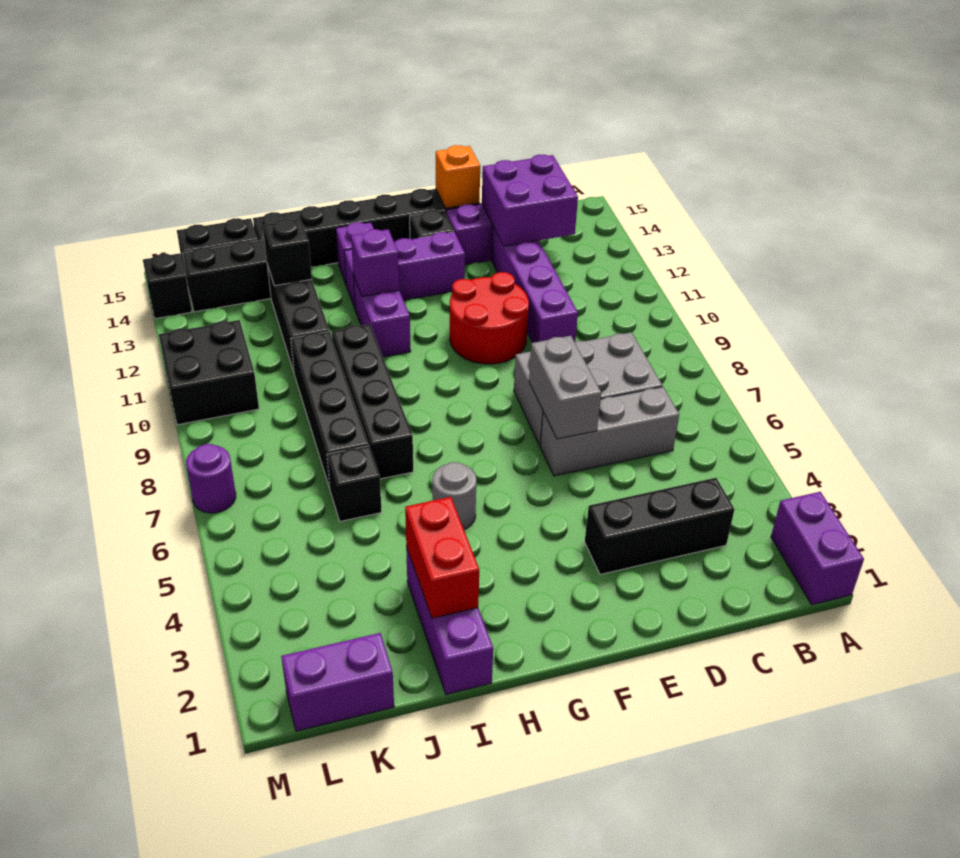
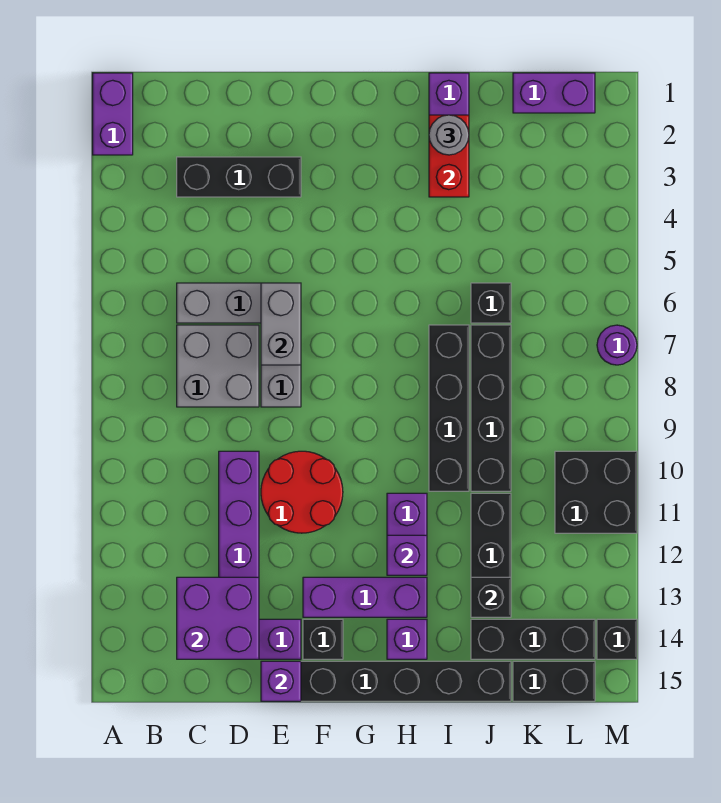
orange brick E15 level 2 -> purple brick E15 level 2
grey round brick H5 level 1 -> grey round brick I2 level 3

